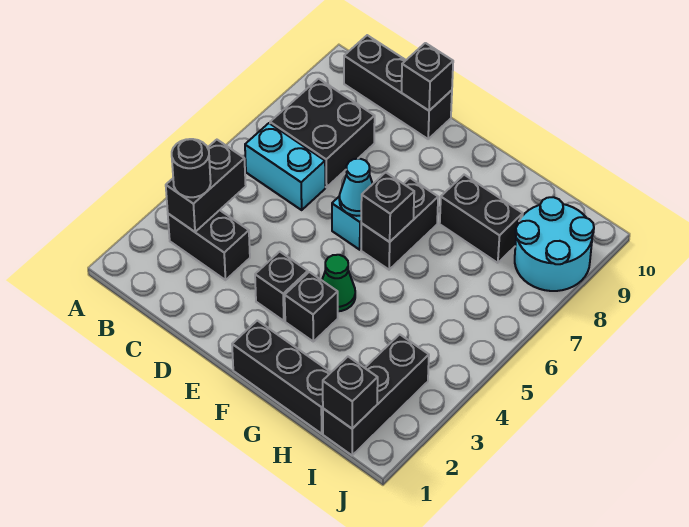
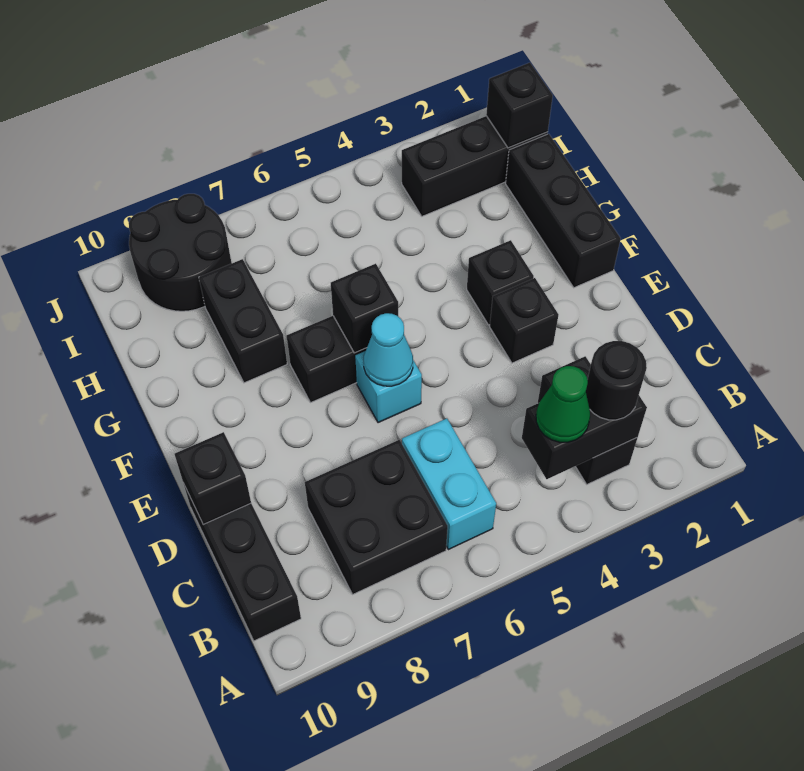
green cone F4 level 1 -> green cone B4 level 3
cyan round brick I8:J9 level 1 -> black round brick I8:J9 level 1

